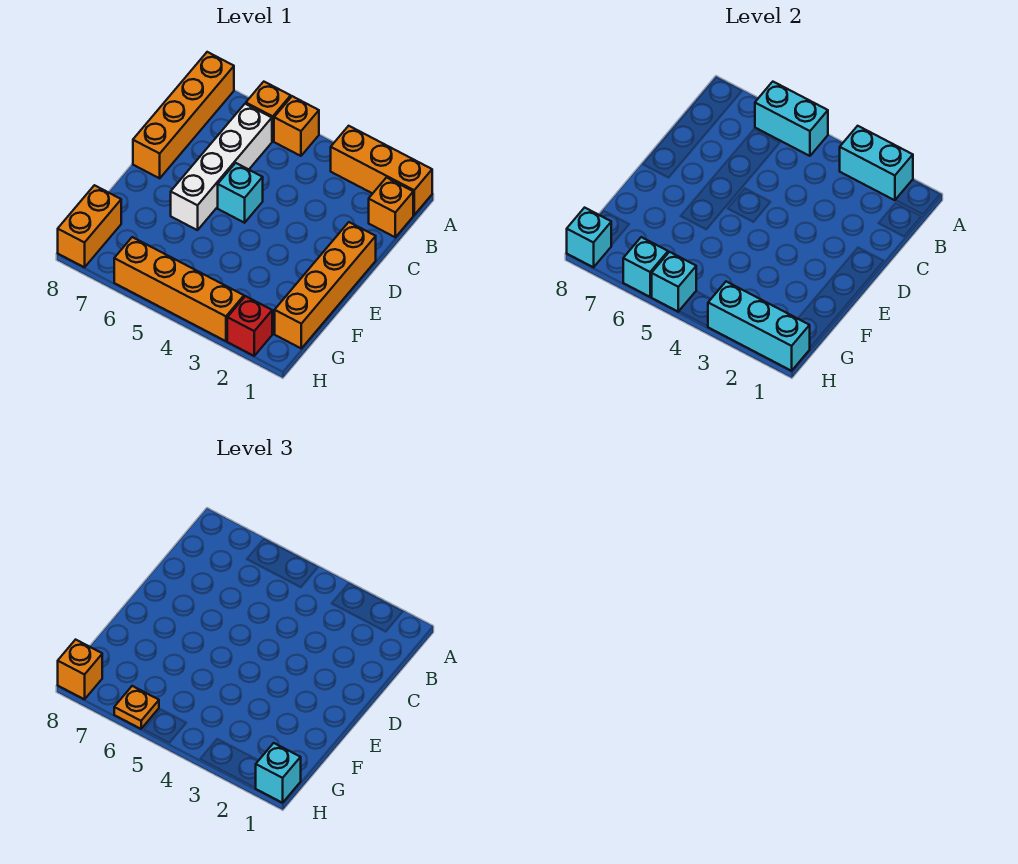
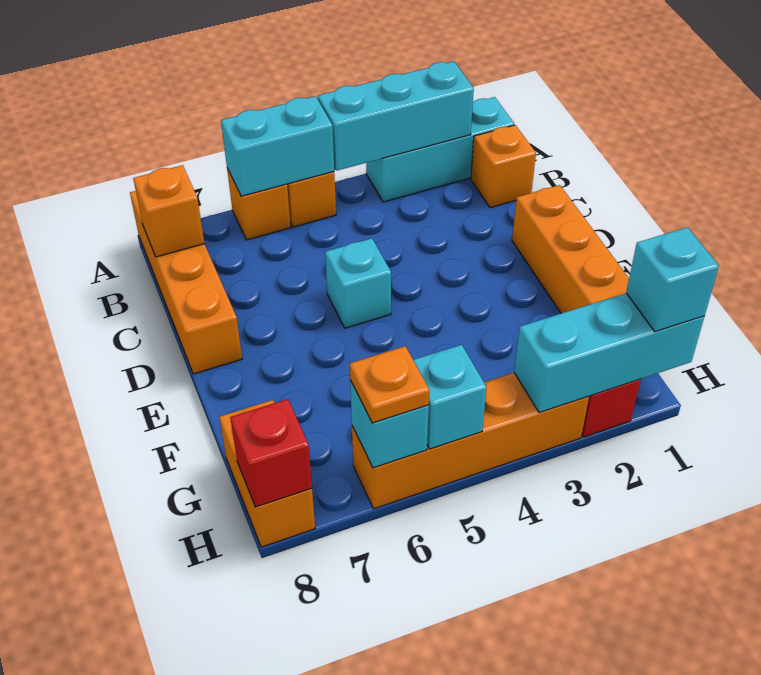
orange brick A1:A3 level 1 -> cyan brick A1:A3 level 1
cyan brick A2:A3 level 2 -> cyan brick A2:A4 level 2
white brick B6:E6 level 1 -> none
cyan brick H8 level 2 -> red brick H8 level 2
orange brick H8 level 3 -> orange brick B8 level 2

